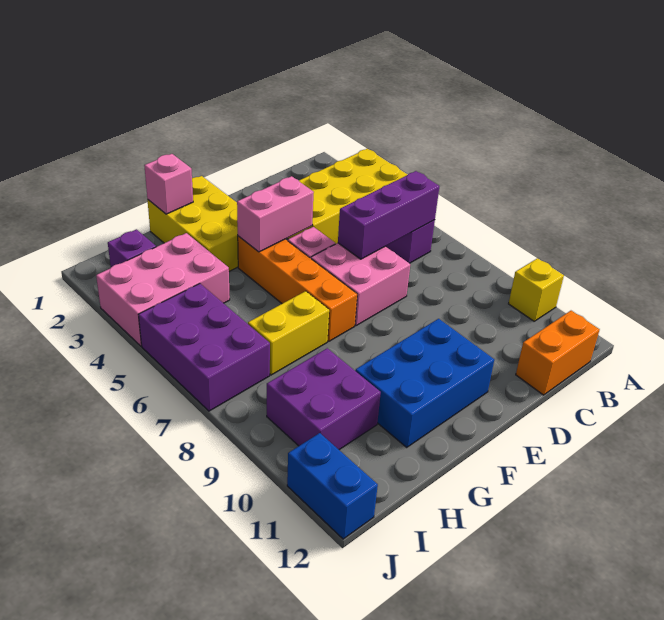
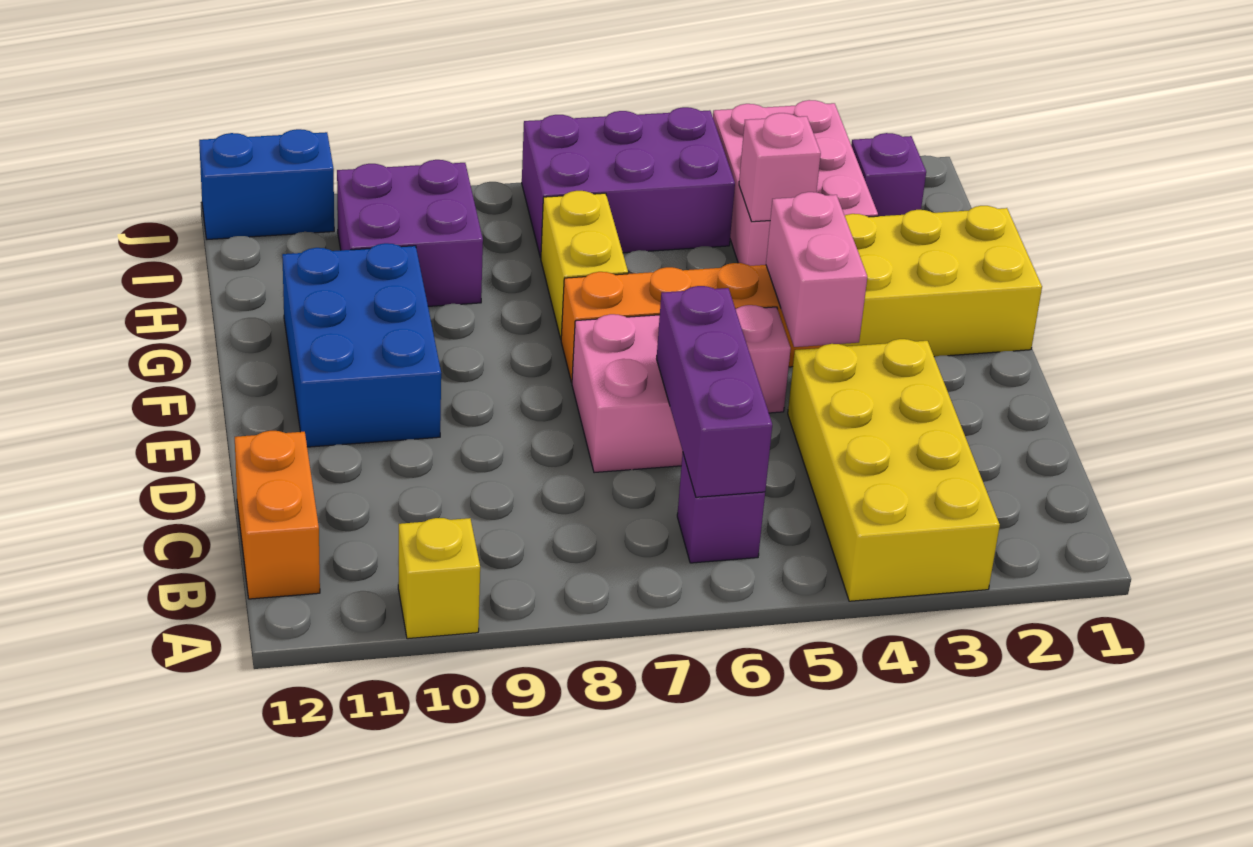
pink brick G1 level 2 -> pink brick H4 level 2

